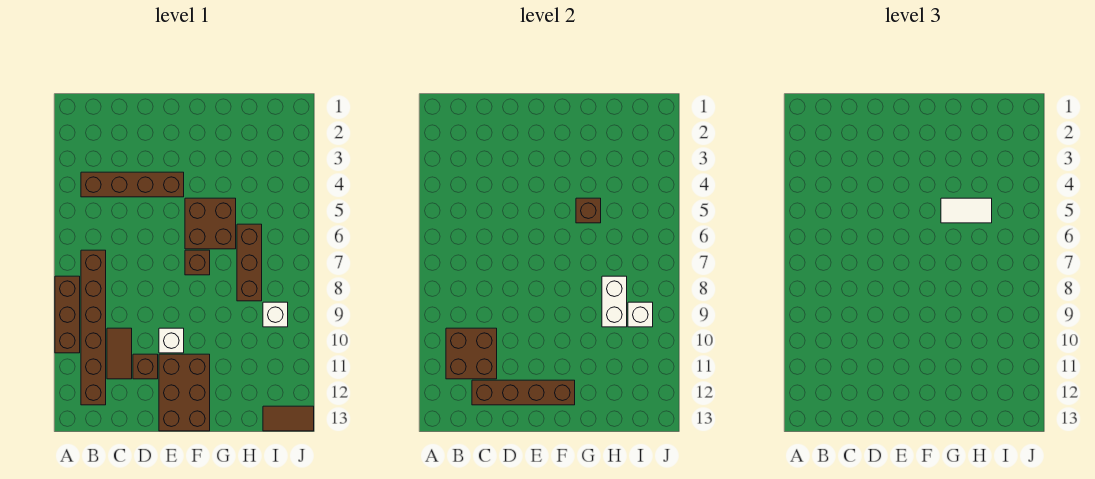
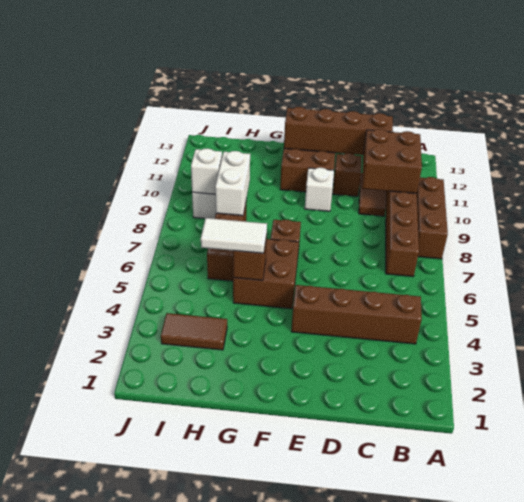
brown tile I13:J13 level 1 -> brown tile H3:I3 level 1

